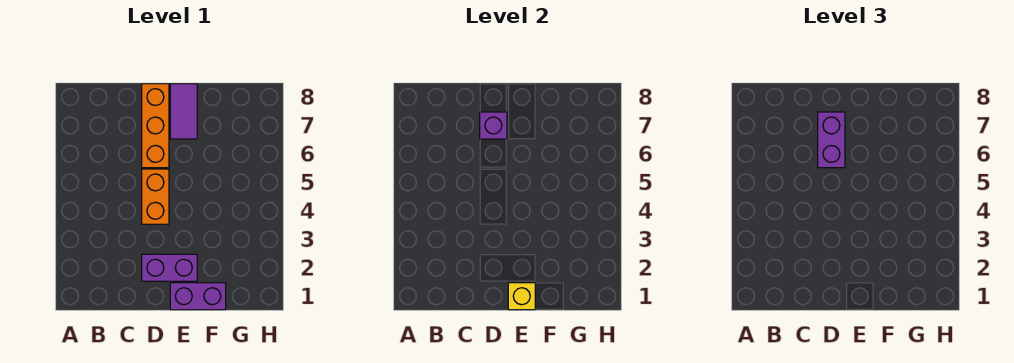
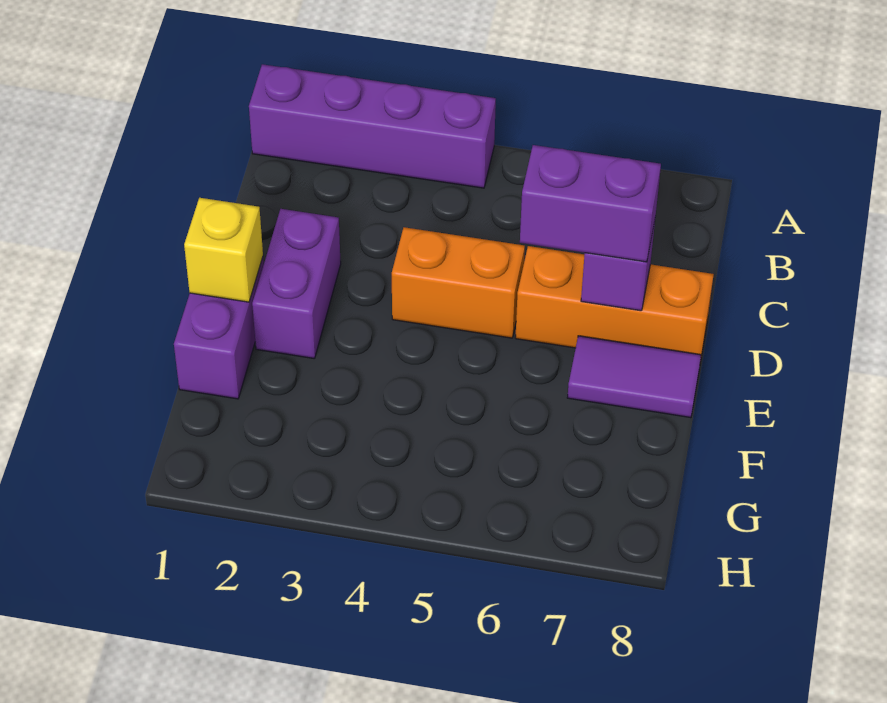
none -> purple brick A1:A4 level 1

